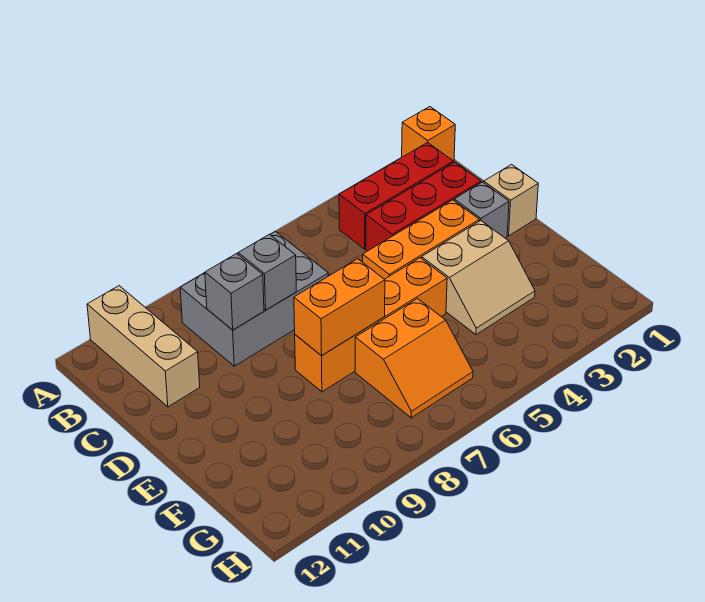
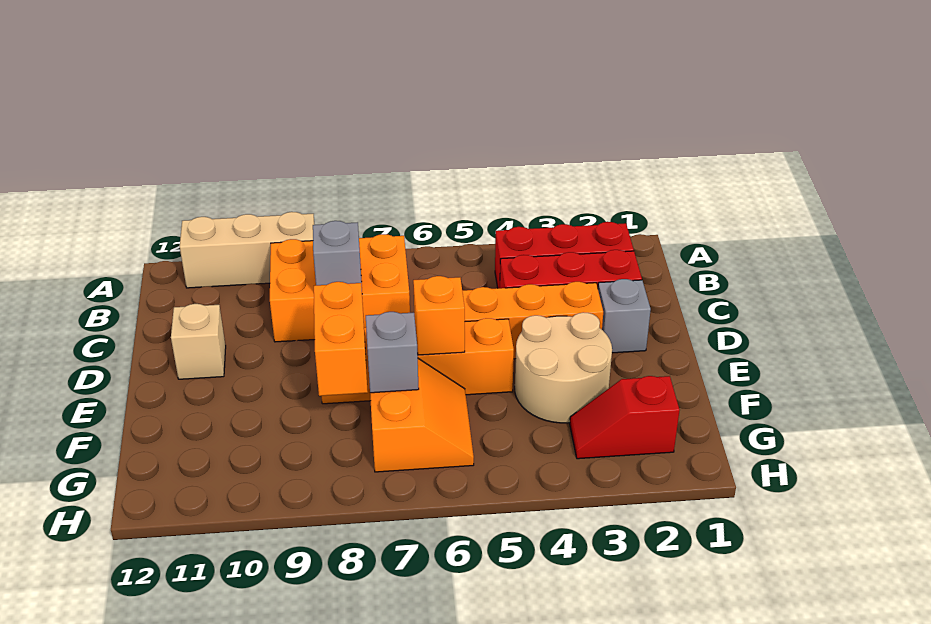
orange brick A1 level 1 -> orange brick E6 level 2
tan brick A11:C11 level 1 -> tan brick A9:A11 level 1
grey brick B7:C9 level 1 -> orange brick B7:C9 level 1
grey brick C9 level 2 -> grey brick F7 level 2
tan brick D1 level 1 -> tan brick D11 level 1
tan slope E3:F4 level 1 top E -> tan round brick E3:F4 level 1
orange brick E7:E8 level 2 -> orange brick E8:F8 level 2
orange slope F6:G7 level 1 top F -> orange slope F6:G7 level 1 top 7
none -> red slope G2:G3 level 1 top 2

